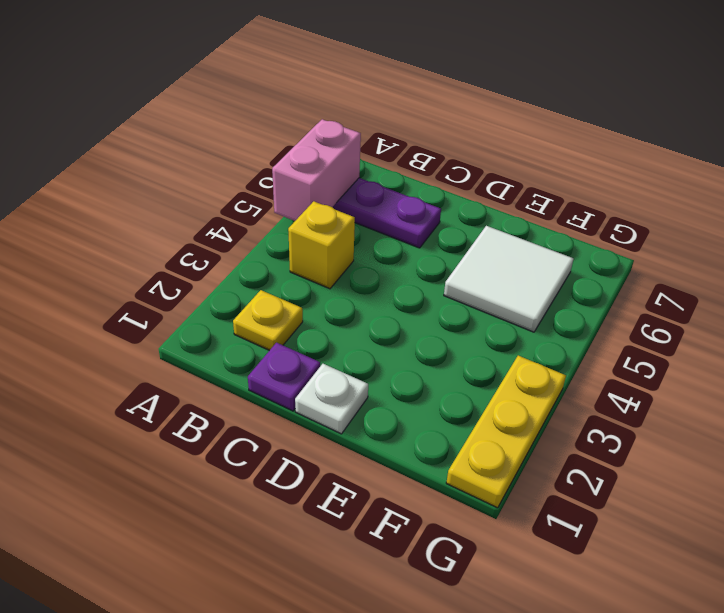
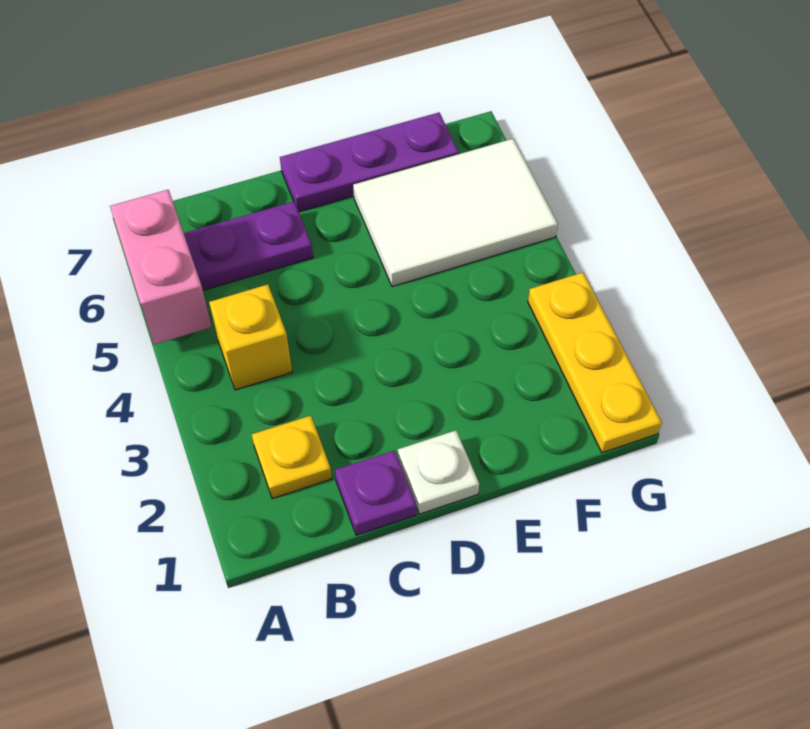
none -> purple plate D7:F7 level 1
white tile E5:F6 level 1 -> white tile E5:G6 level 1

